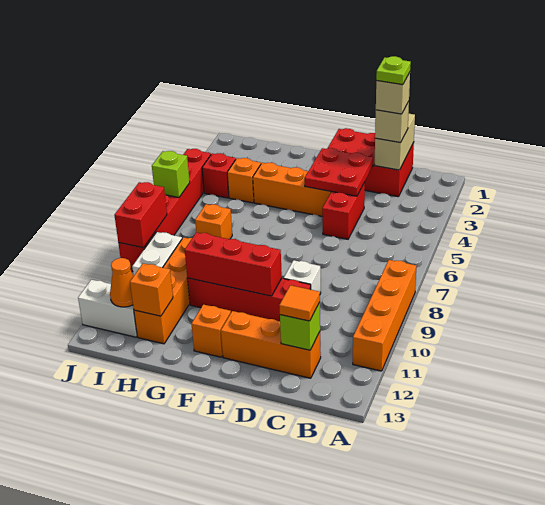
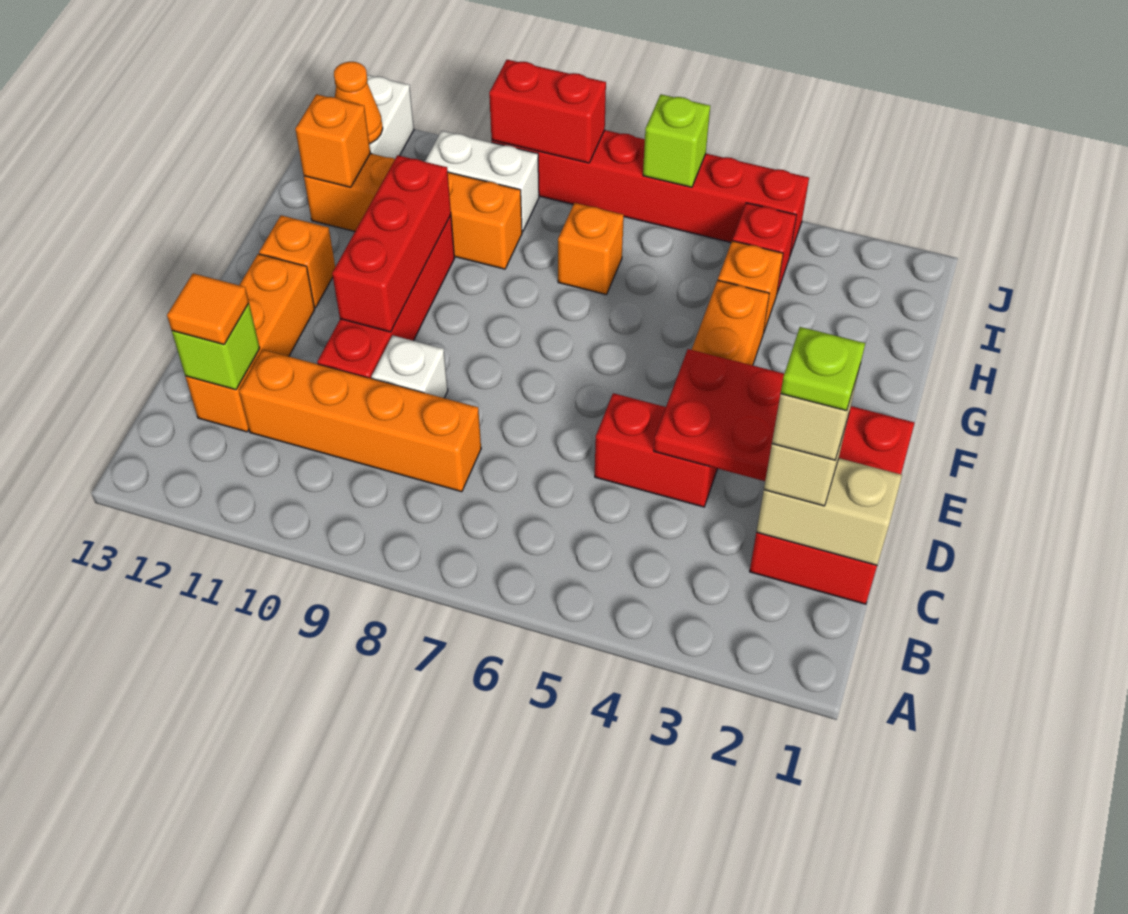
orange brick A8:A11 level 1 -> orange brick C8:C11 level 1

